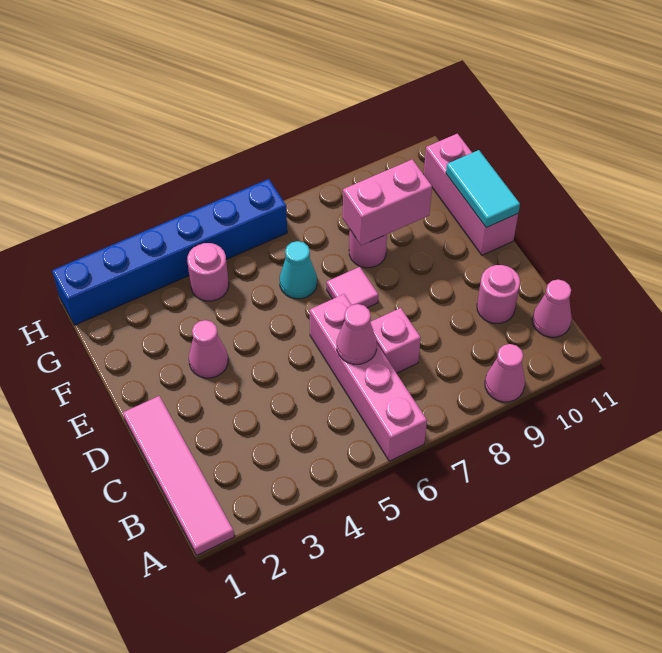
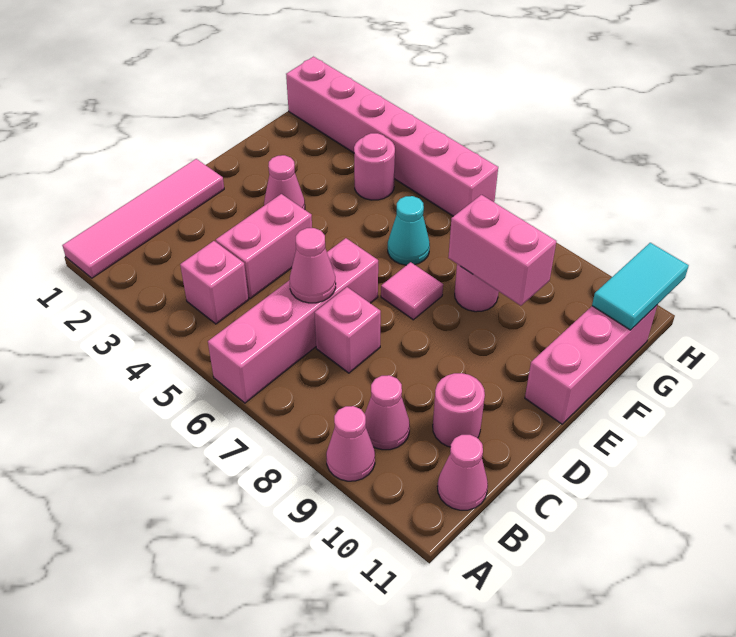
none -> pink brick B4 level 1
none -> pink cone B9 level 1
none -> pink brick C4:D4 level 1
cyan tile E11:F11 level 2 -> cyan tile G11:H11 level 2
blue brick H1:H6 level 1 -> pink brick H1:H6 level 1

